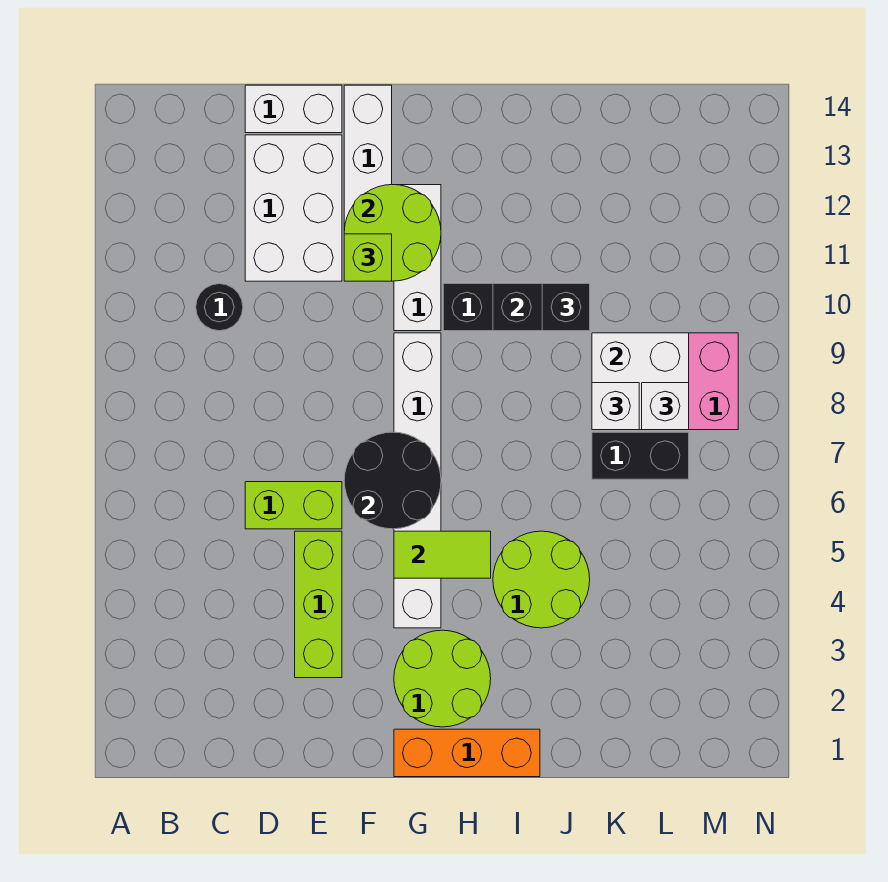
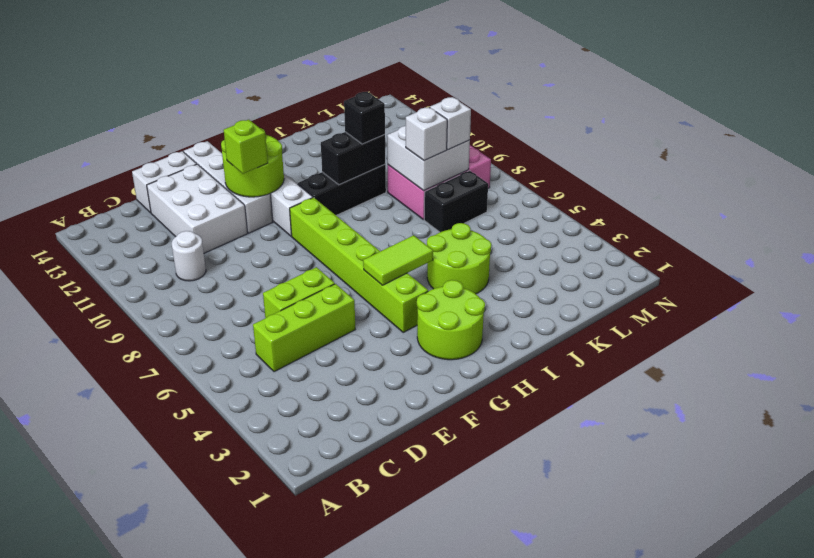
black round brick C10 level 1 -> white round brick C10 level 1
lime brick E3:E5 level 1 -> lime brick C5:E5 level 1
black round brick F6:G7 level 2 -> none
orange brick G1:I1 level 1 -> none
white brick G4:G9 level 1 -> lime brick G4:G9 level 1

